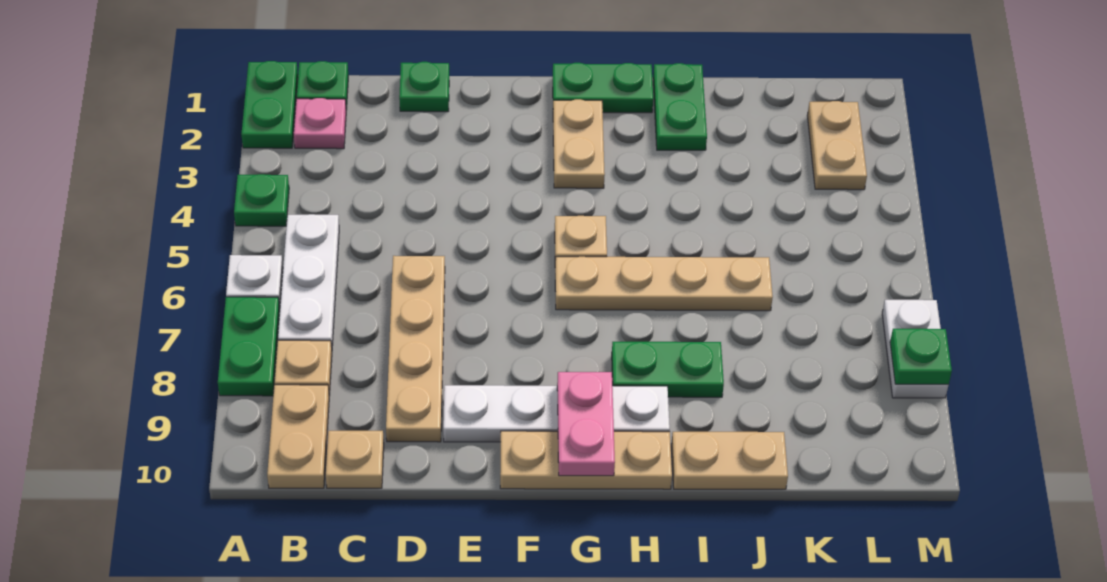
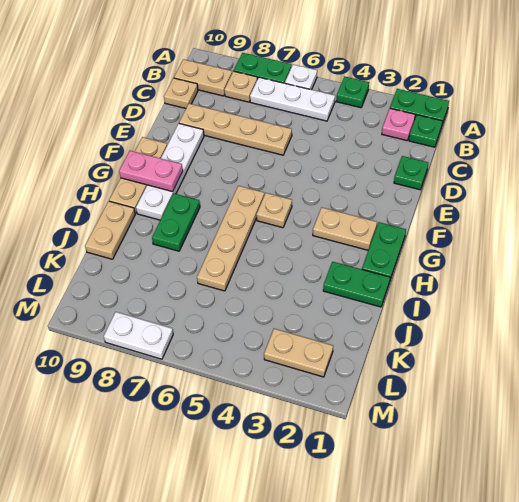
green plate M8 level 2 -> none

